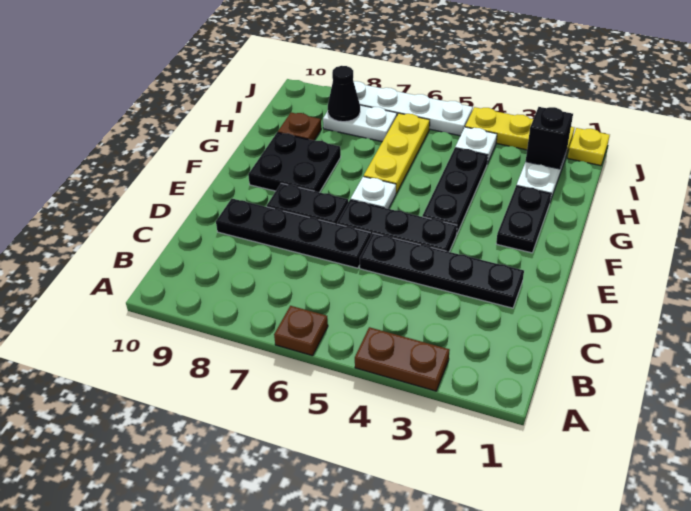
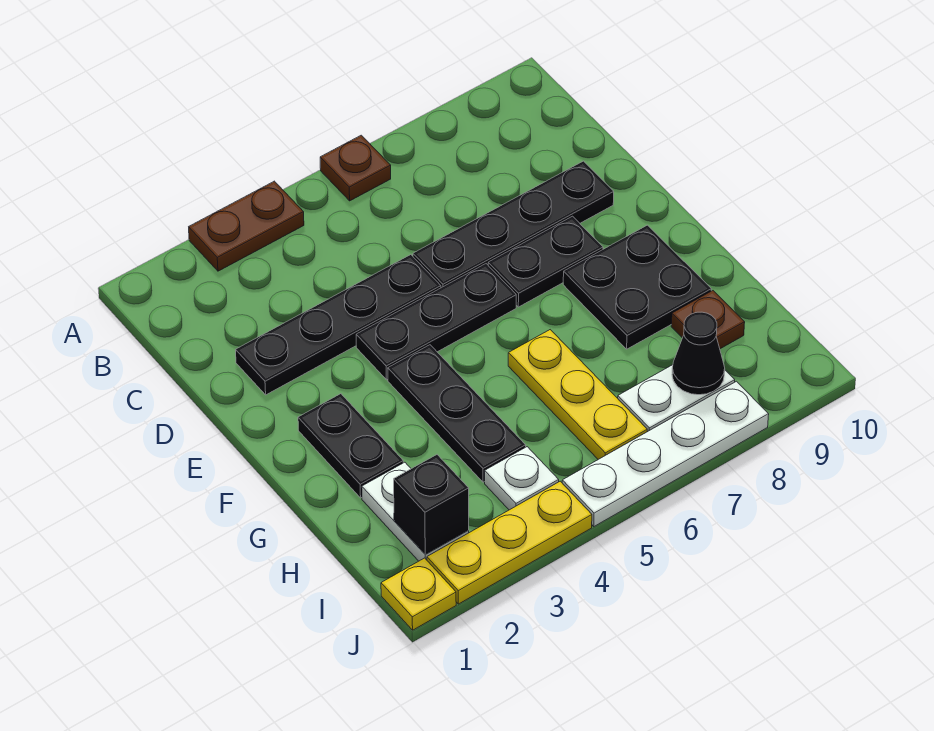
white plate F6 level 1 -> none

